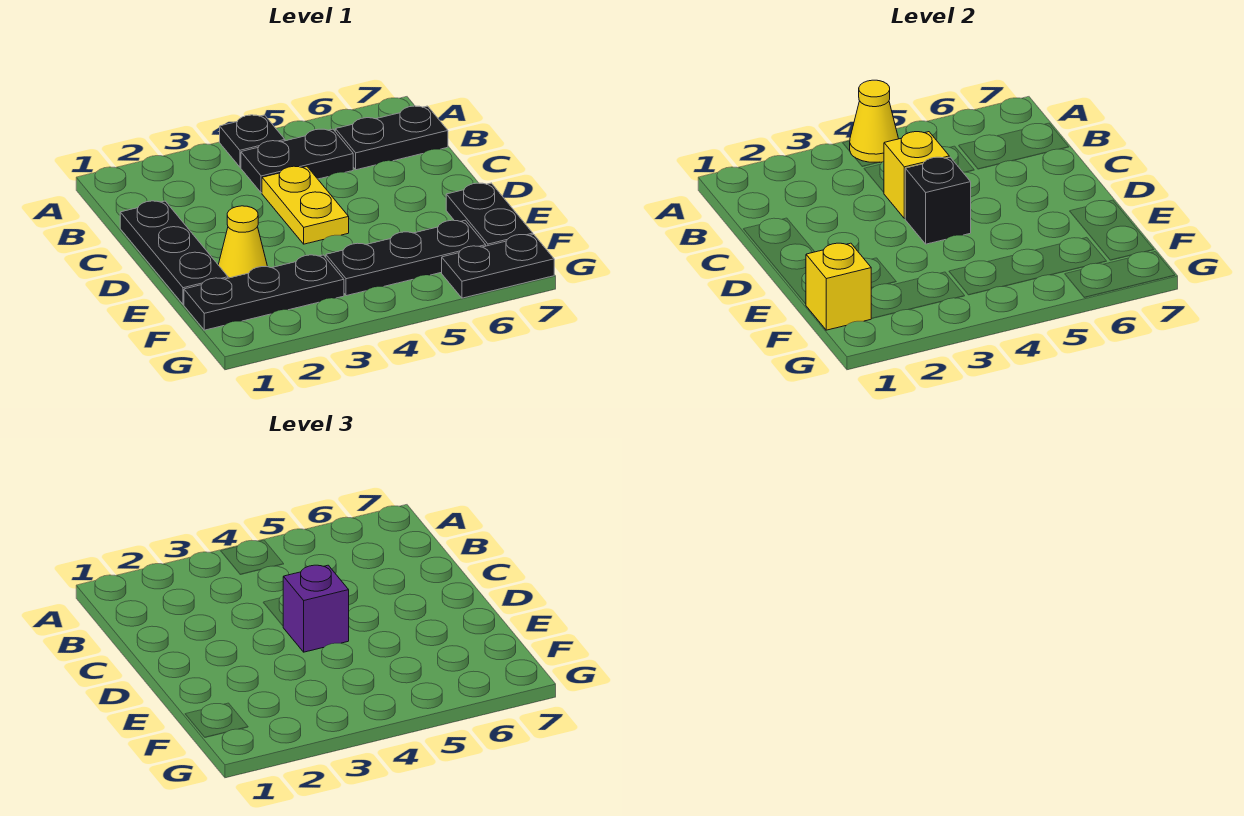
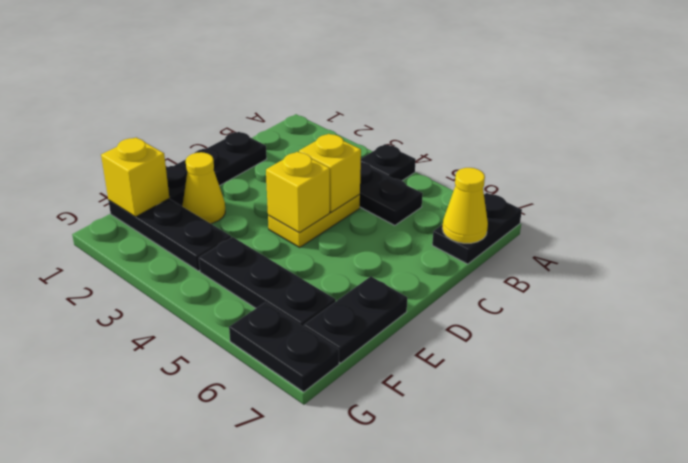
yellow cone A4 level 2 -> yellow cone B7 level 2
black plate B6:B7 level 1 -> black plate A7:B7 level 1
black brick D4 level 2 -> yellow brick D4 level 2
purple brick D4 level 3 -> none

